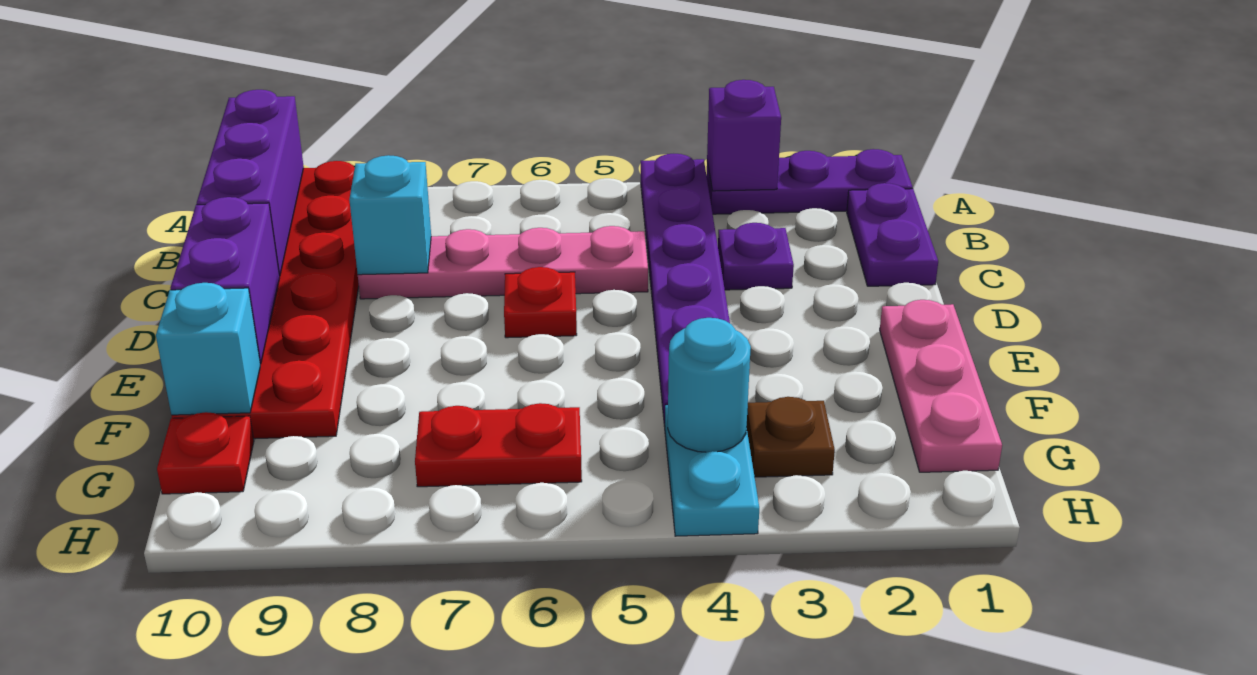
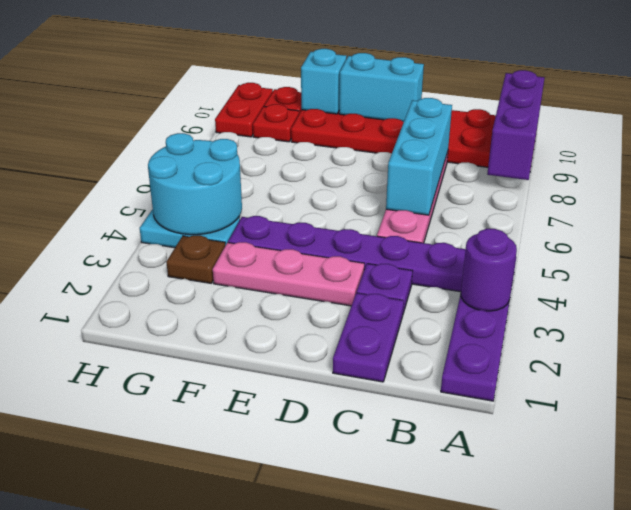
purple brick A3 level 2 -> purple round brick A3 level 2
purple brick A10:C10 level 2 -> purple brick A8:A10 level 2
purple plate B1:C1 level 1 -> purple plate C1:C2 level 1
cyan brick C8 level 2 -> cyan brick C6:C8 level 2
red plate D6 level 1 -> red plate G9 level 1
purple brick D10:E10 level 2 -> cyan brick D10:E10 level 2
pink plate E1:G1 level 1 -> pink plate D3:F3 level 1
cyan round brick G4 level 2 -> cyan round brick G4:H5 level 2
red plate G6:G7 level 1 -> red plate H9:H10 level 1

